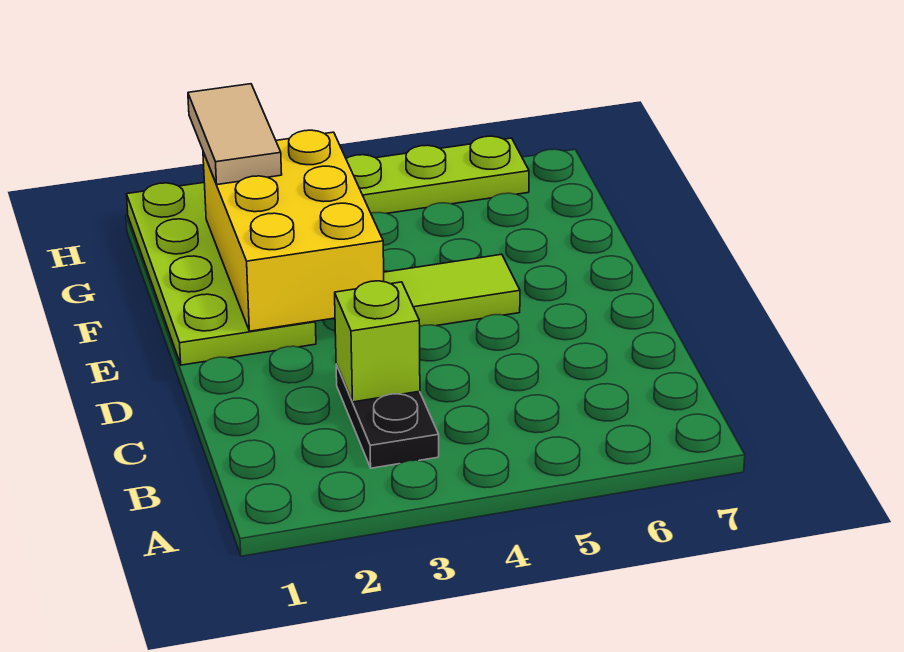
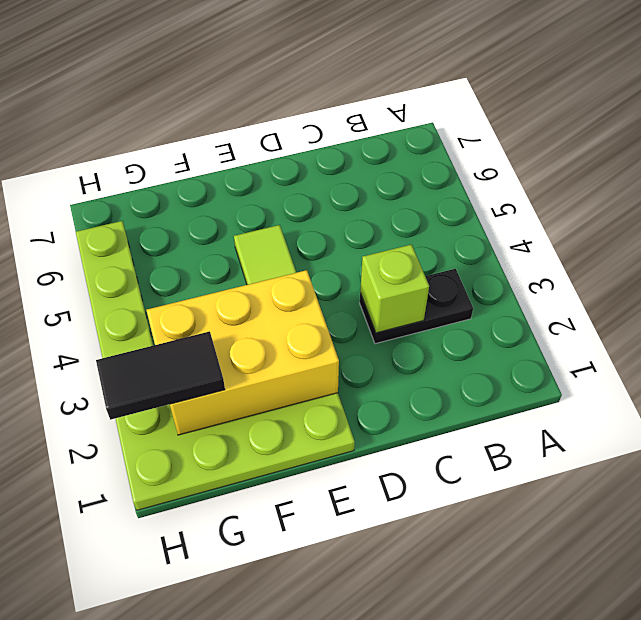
tan tile G2:H2 level 3 -> black tile G2:H2 level 3

